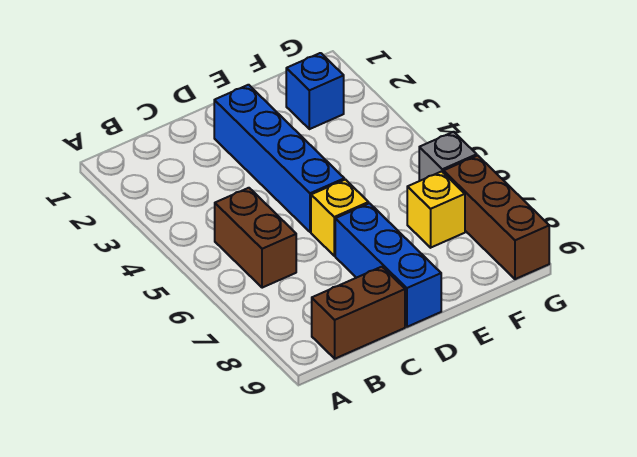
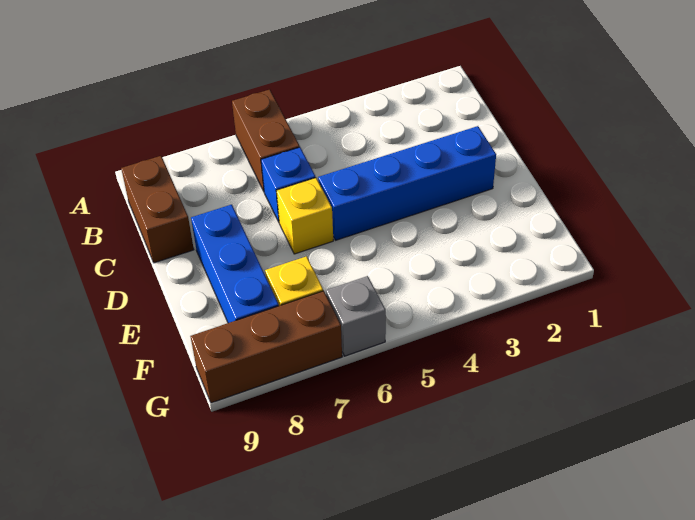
brown brick B5:B6 level 1 -> brown brick A6:B6 level 1
blue brick D7:D9 level 1 -> blue brick D8:F8 level 1
blue brick F2 level 1 -> blue brick C6 level 1

